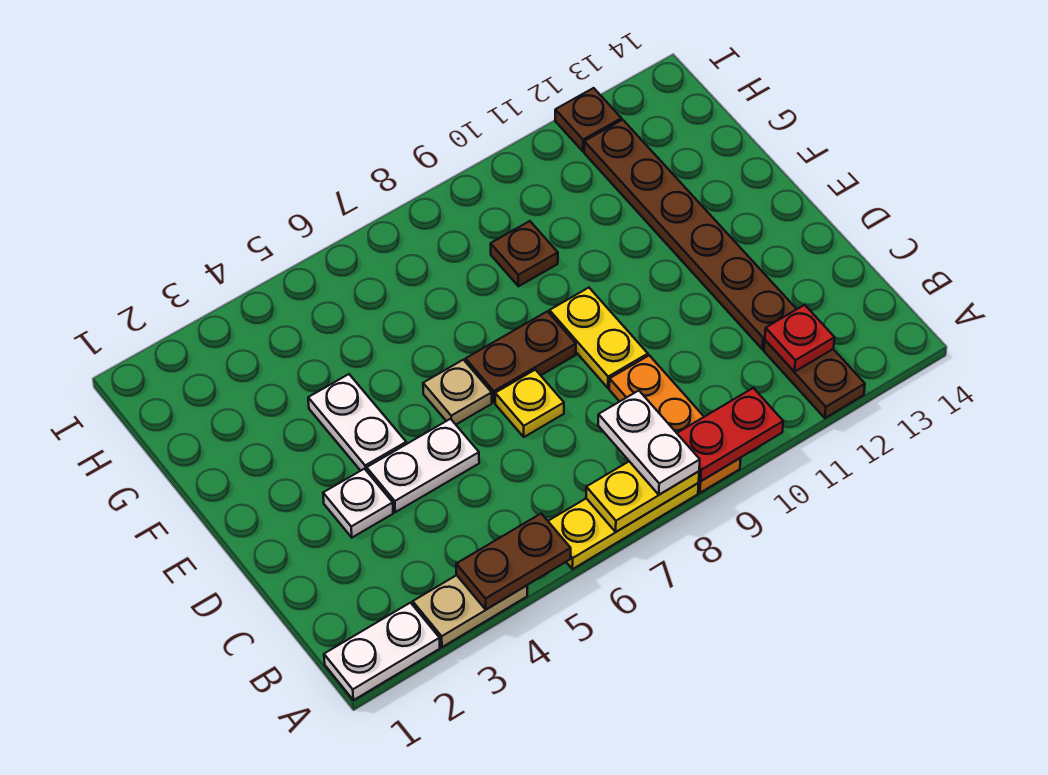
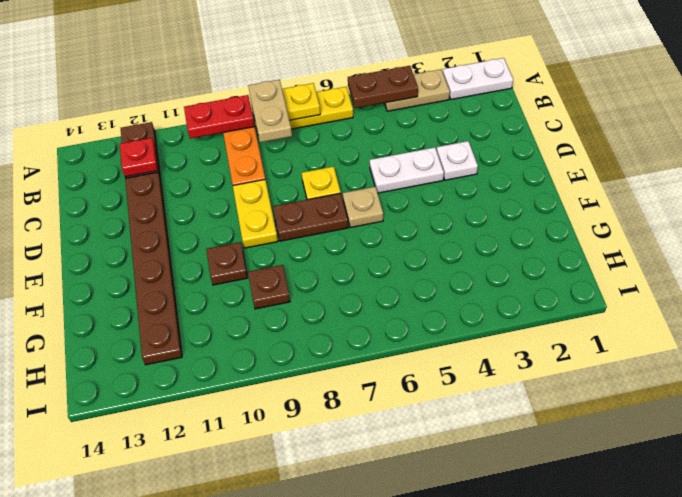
white plate A8:B8 level 3 -> tan plate A8:B8 level 3
white plate E4:F4 level 1 -> none
brown plate I12 level 1 -> brown plate F10 level 1

